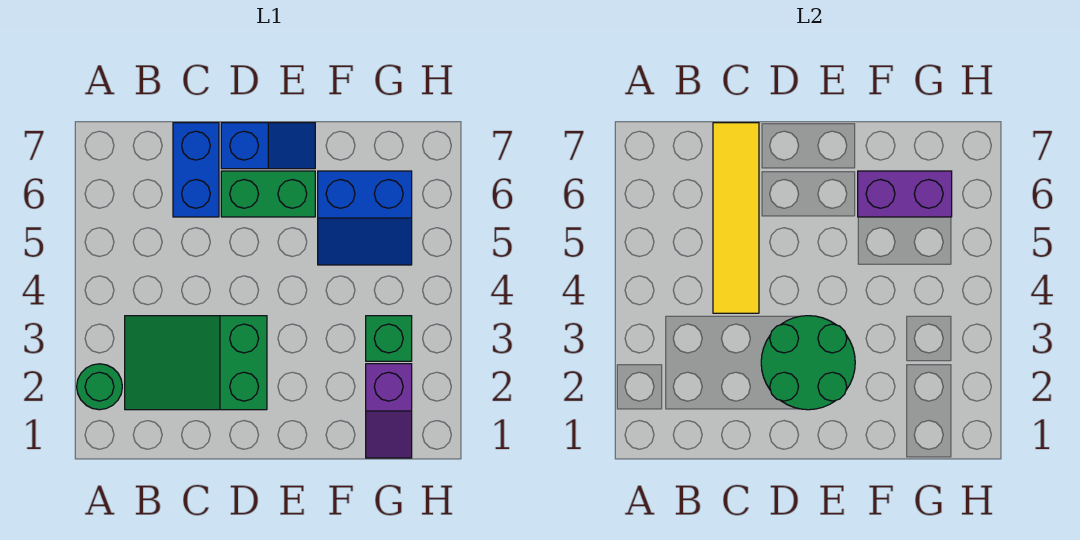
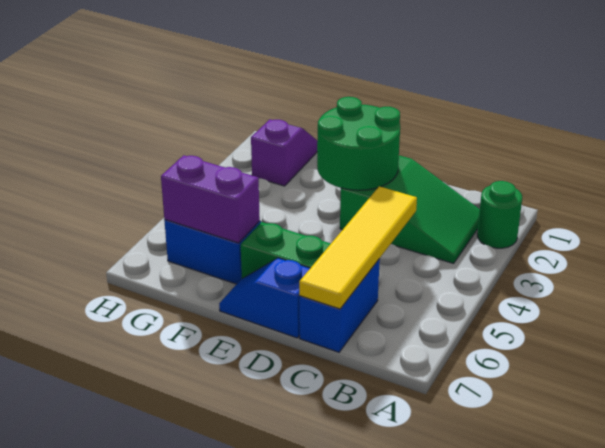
green brick G3 level 1 -> none

